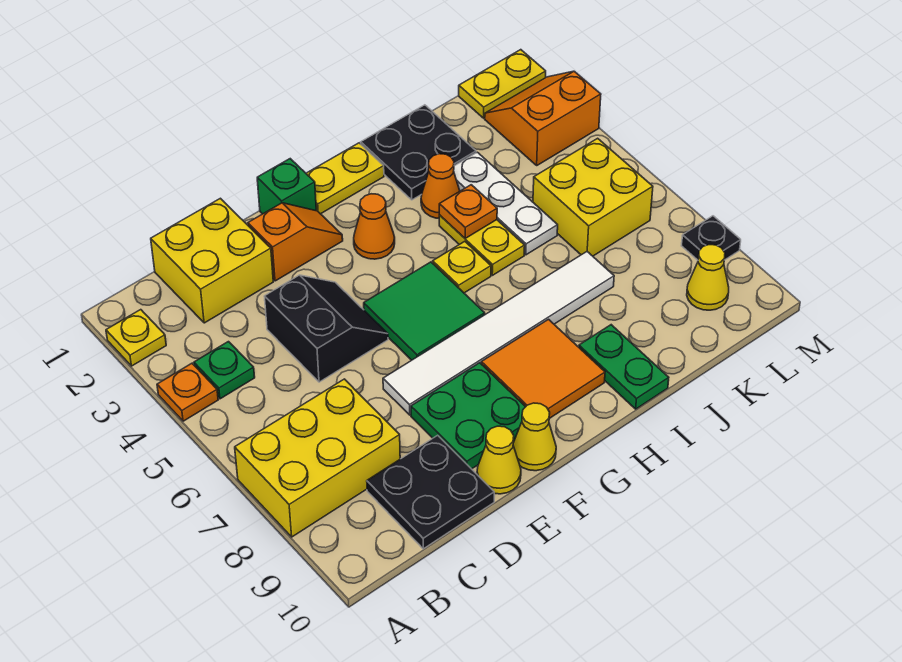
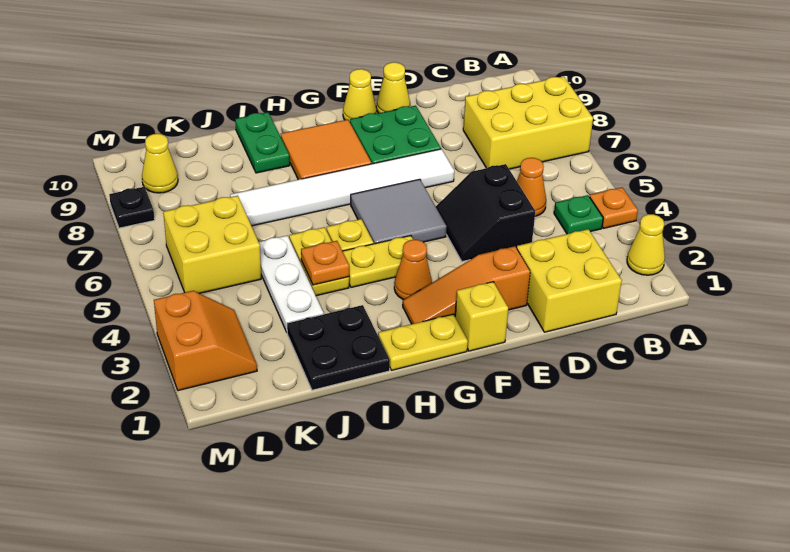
yellow plate A2 level 1 -> yellow cone A2 level 1
black plate C9:D10 level 1 -> none
orange slope E2:F2 level 1 top E -> orange slope E2:G2 level 1 top E
green brick F1 level 1 -> yellow brick F1 level 1
green tile F5:G6 level 1 -> grey tile F5:G6 level 1
orange cone I3 level 1 -> orange cone C5 level 1
yellow plate L1:M1 level 1 -> yellow plate G4:H4 level 1
orange slope L2:M3 level 1 top 3 -> orange slope L2:M3 level 1 top M

